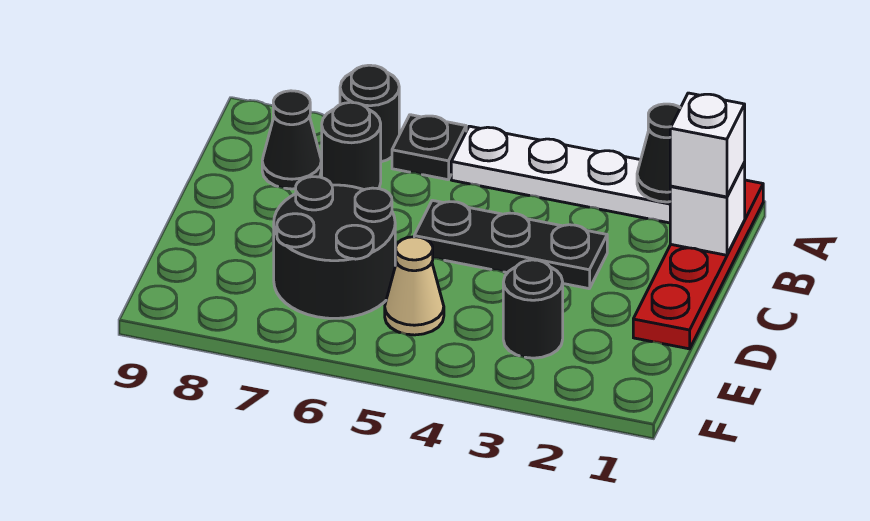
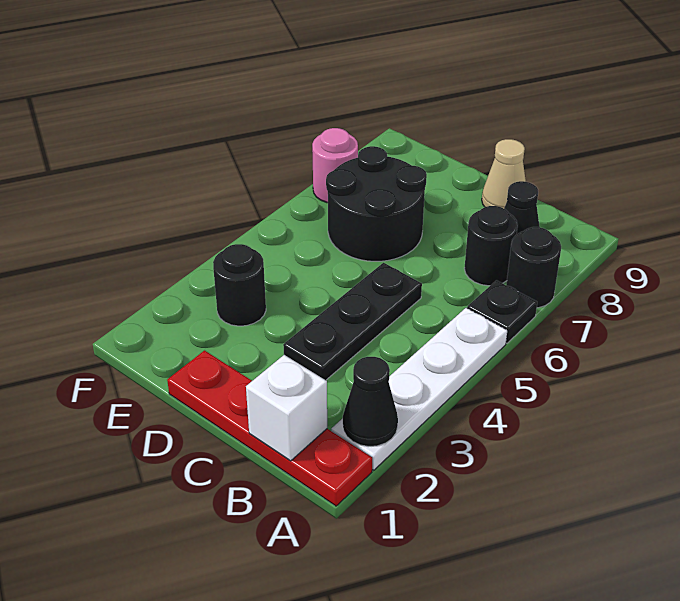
white brick B1 level 3 -> none
tan cone E5 level 1 -> tan cone C9 level 1
none -> pink round brick F7 level 1

